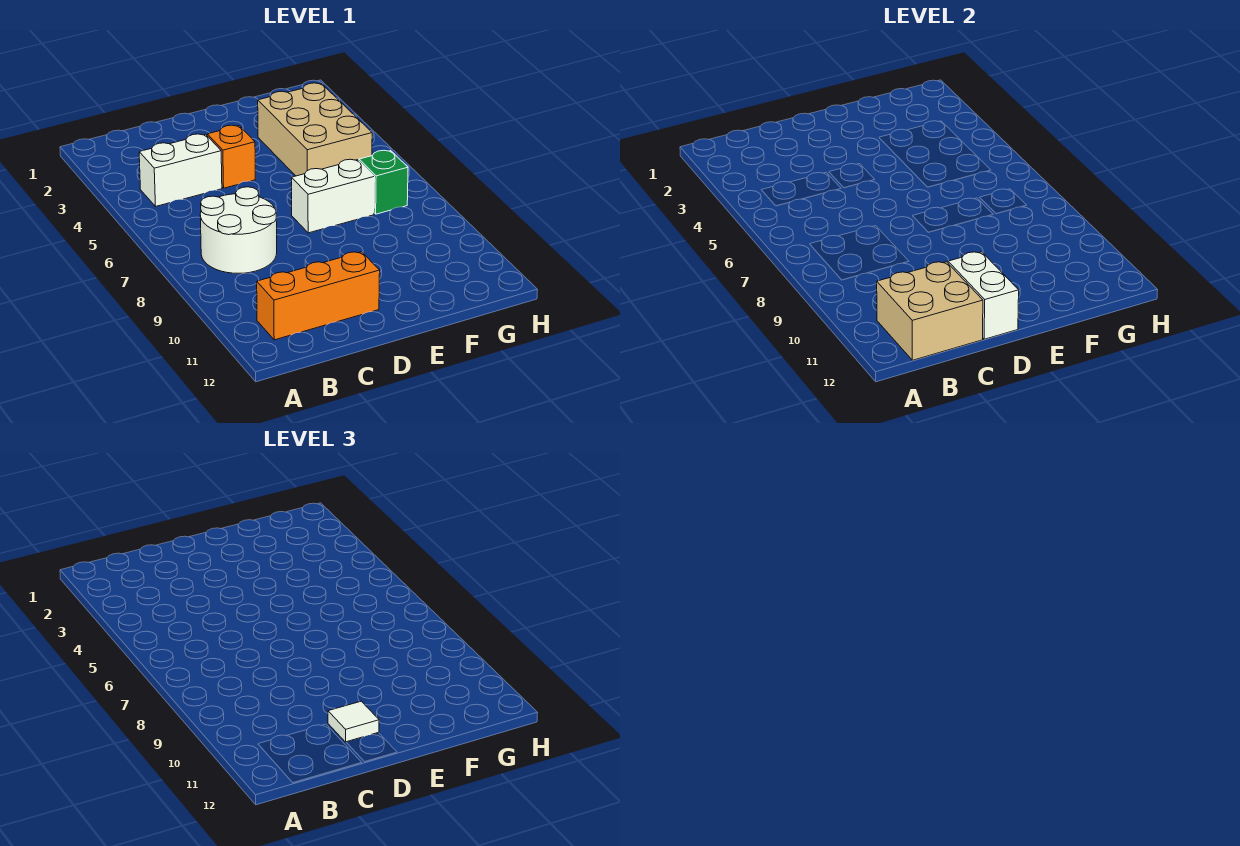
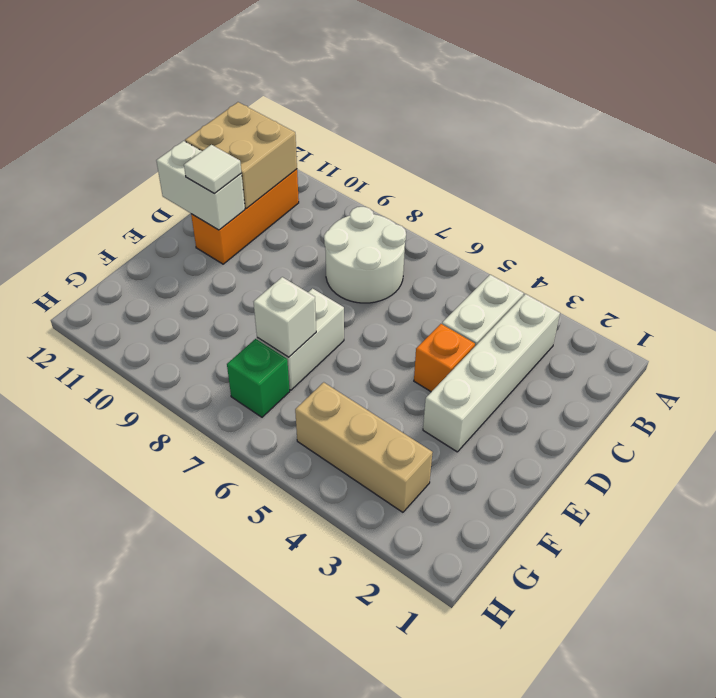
none -> white brick B3:E3 level 1
tan brick F3:G5 level 1 -> tan brick G3:G5 level 1
none -> white brick F7 level 2

